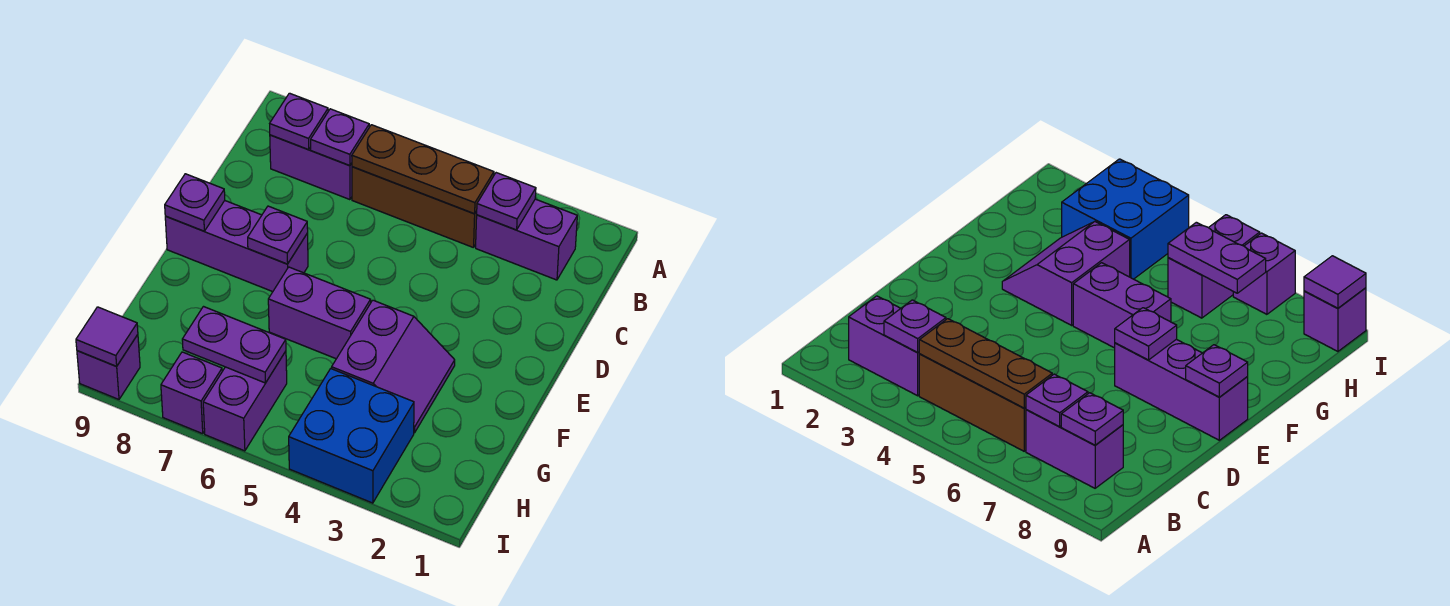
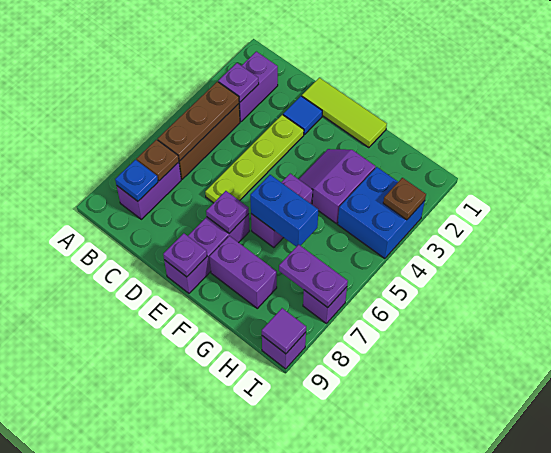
purple plate B7 level 2 -> brown plate B7 level 2
purple plate B8 level 2 -> blue plate B8 level 2
none -> lime tile D1:F1 level 1
none -> blue tile D2 level 1
none -> lime plate D3:D6 level 1
purple slope F3:G4 level 1 top 4 -> purple slope F3:G4 level 1 top G
none -> blue brick F6:G6 level 2
purple brick H6:I6 level 1 -> purple brick F8:G8 level 1
purple plate H6:H7 level 2 -> purple plate H7:I7 level 2
none -> brown plate I3 level 2

